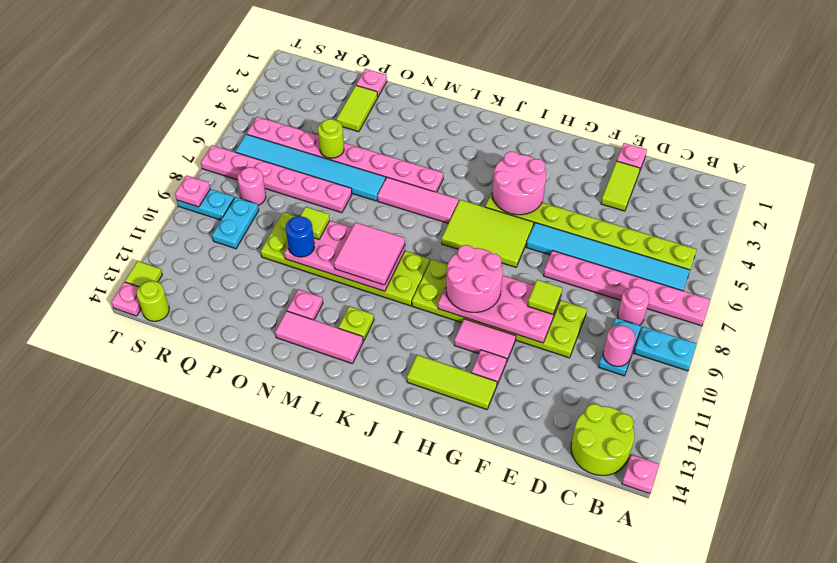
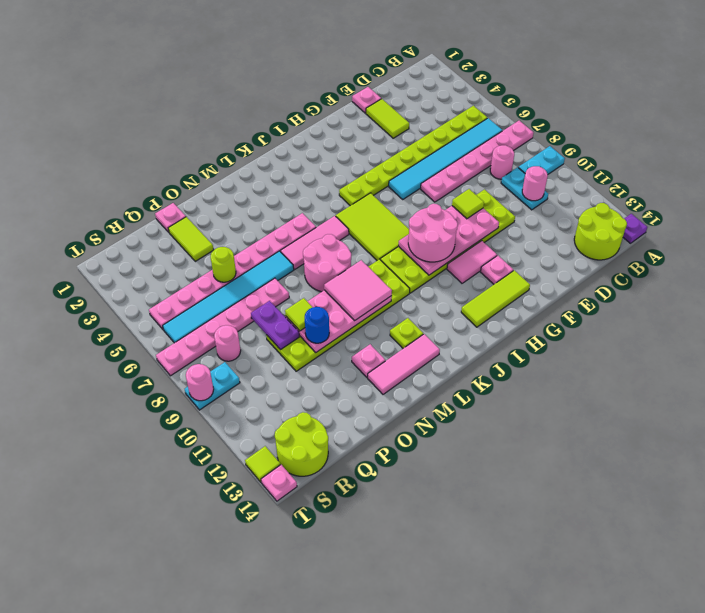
pink plate A14 level 1 -> purple plate A14 level 1
pink round brick H4:I5 level 2 -> pink round brick L7:M8 level 1
lime tile H6:J7 level 1 -> lime tile I6:J8 level 1
none -> purple plate P8:P9 level 2
cyan plate R9:R10 level 1 -> none
lime round brick S14 level 1 -> lime round brick R13:S14 level 1
pink plate T9 level 2 -> pink round brick T9 level 2

